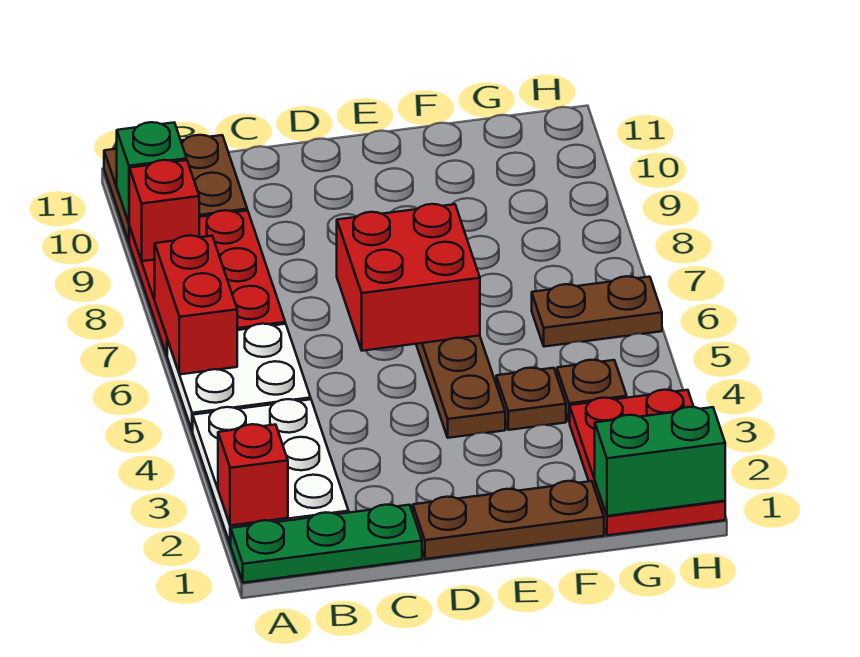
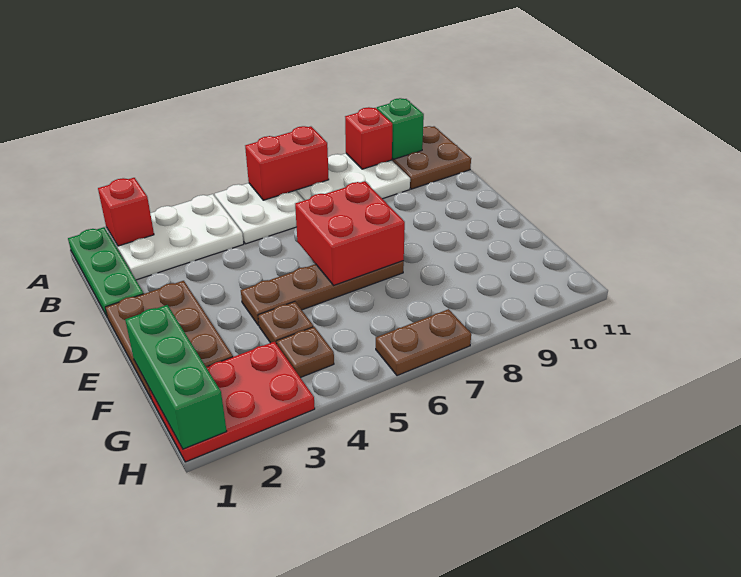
red plate A7:B9 level 1 -> white plate A7:B9 level 1
brown plate D1:F1 level 1 -> brown plate D1:F2 level 1
green brick G1:H1 level 2 -> green brick F1:H1 level 2
brown plate G6:H6 level 1 -> brown plate H6:H7 level 1

